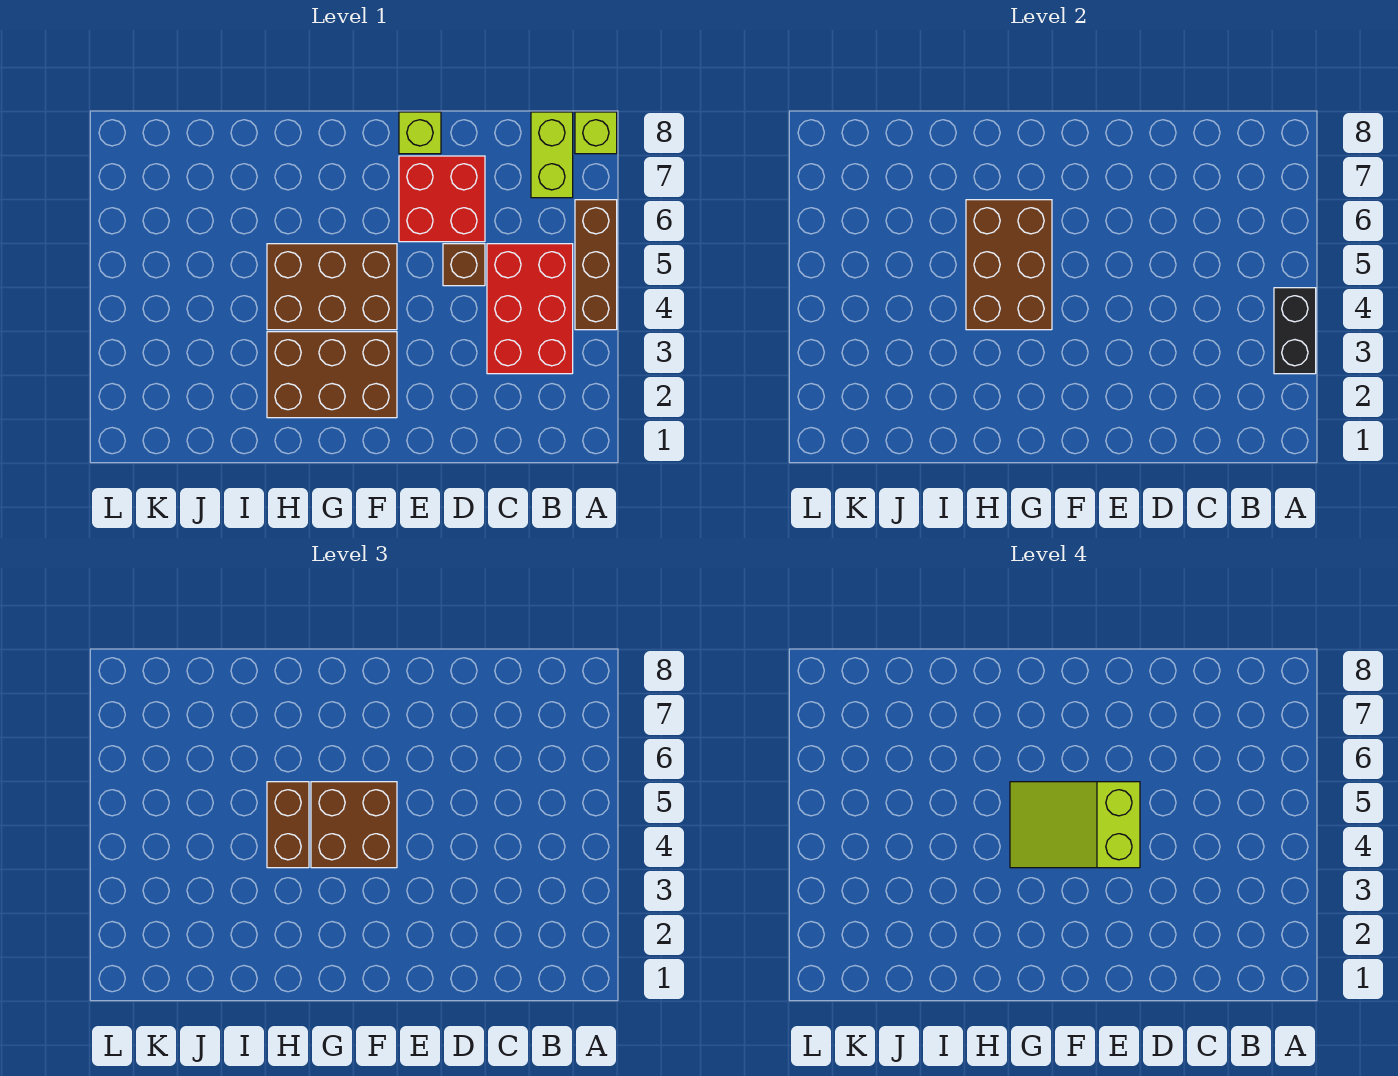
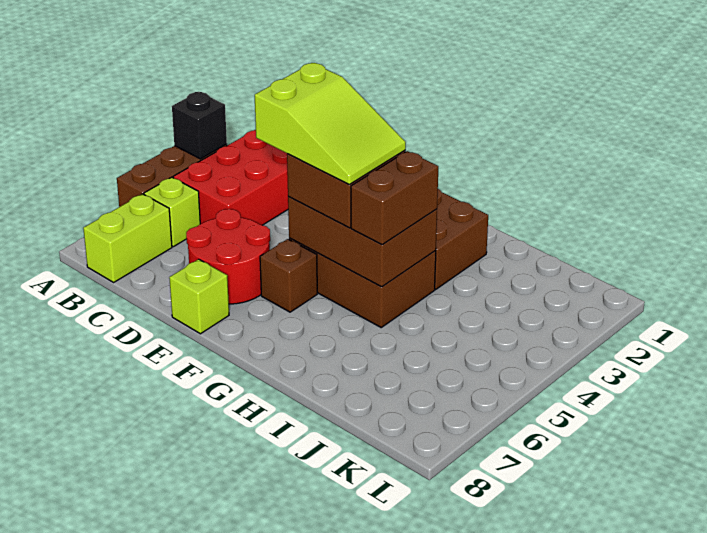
black brick A3:A4 level 2 -> black brick A4 level 2
lime brick A8 level 1 -> lime brick B6 level 1
brown brick D5 level 1 -> brown brick F6 level 1
red brick D6:E7 level 1 -> red round brick D6:E7 level 1
brown brick G4:H6 level 2 -> brown brick F4:H5 level 2

